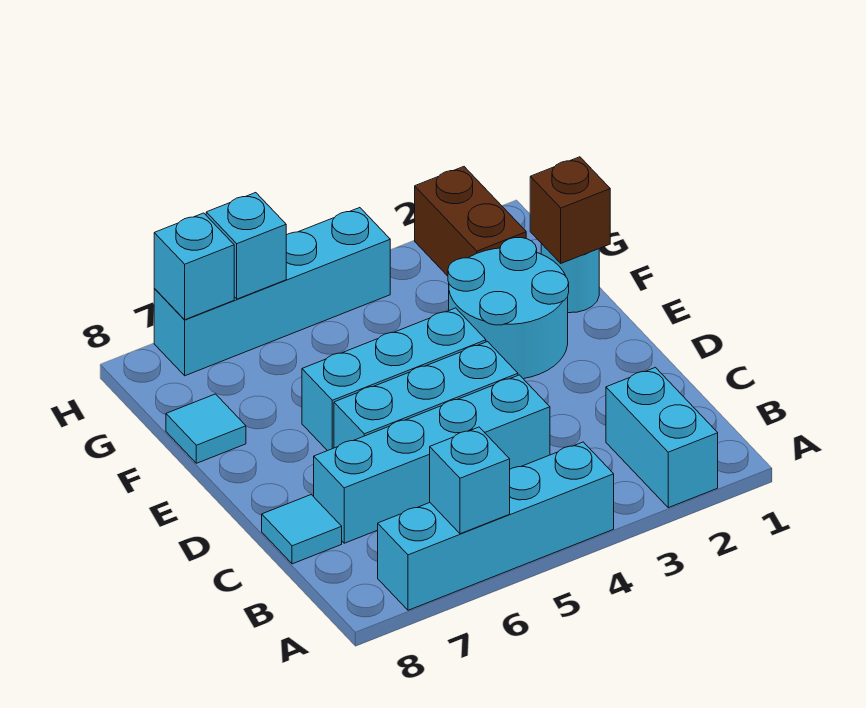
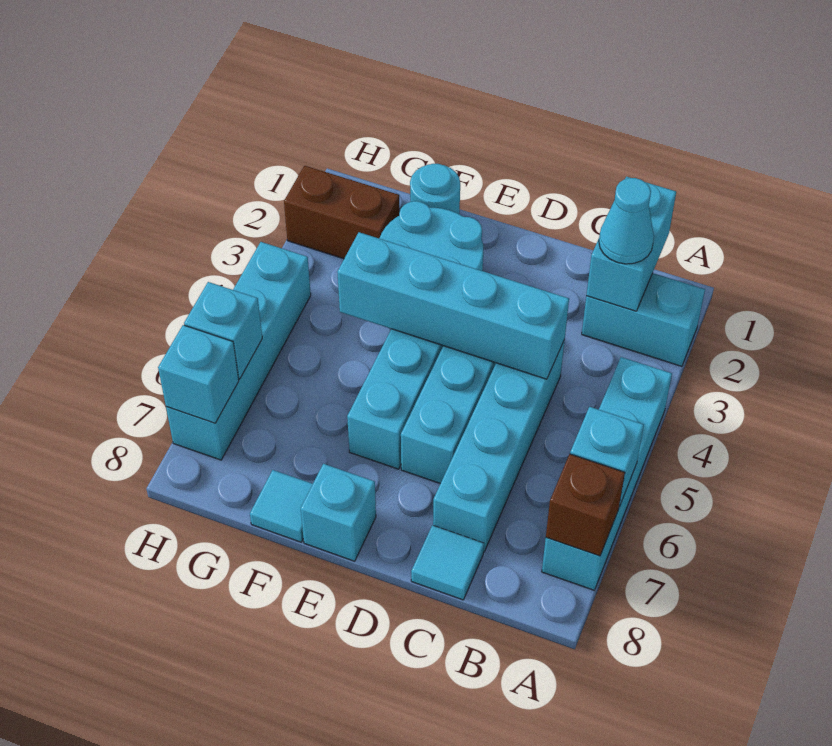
none -> cyan brick B1:B2 level 2
none -> cyan cone B2 level 3
none -> cyan brick C4:F4 level 2
none -> cyan brick E8 level 1
brown brick F1 level 2 -> brown brick A7 level 2

